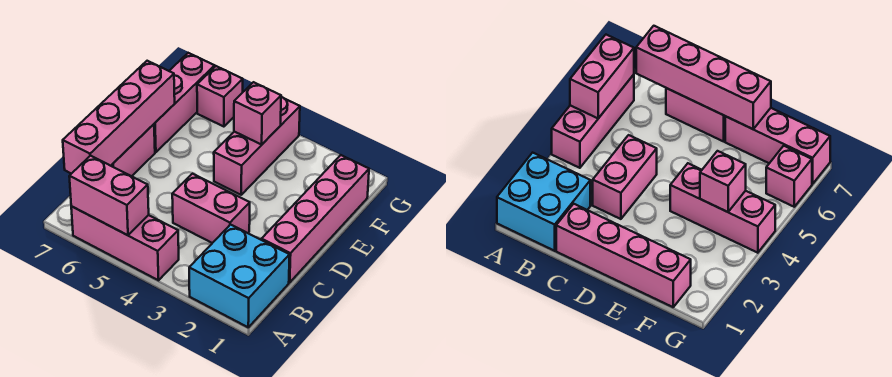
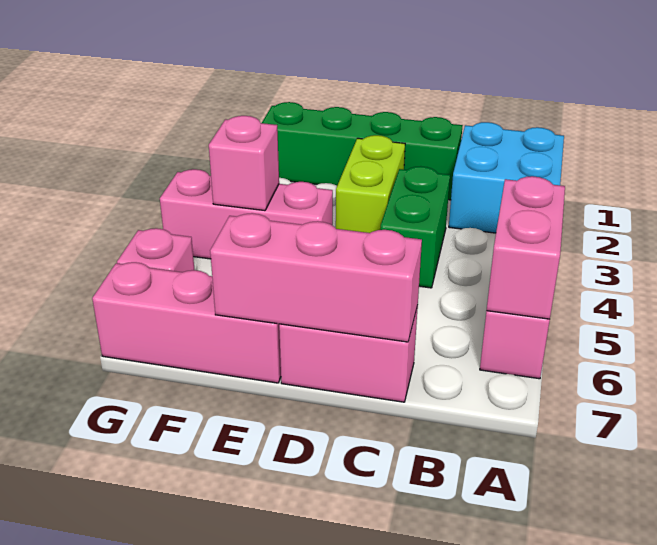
pink brick B7:E7 level 2 -> pink brick C7:E7 level 2
pink brick C1:F1 level 1 -> green brick C1:F1 level 1
pink brick C3:C4 level 1 -> green brick C3:C4 level 1
none -> lime brick D2:D3 level 1

